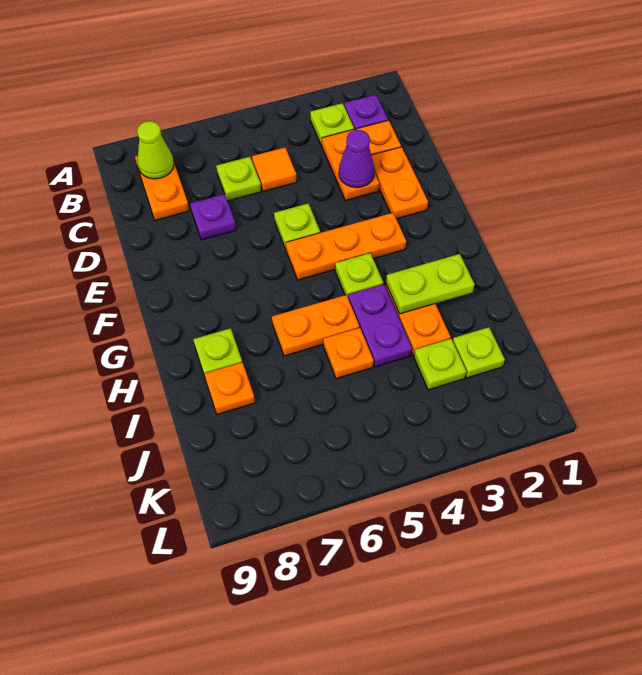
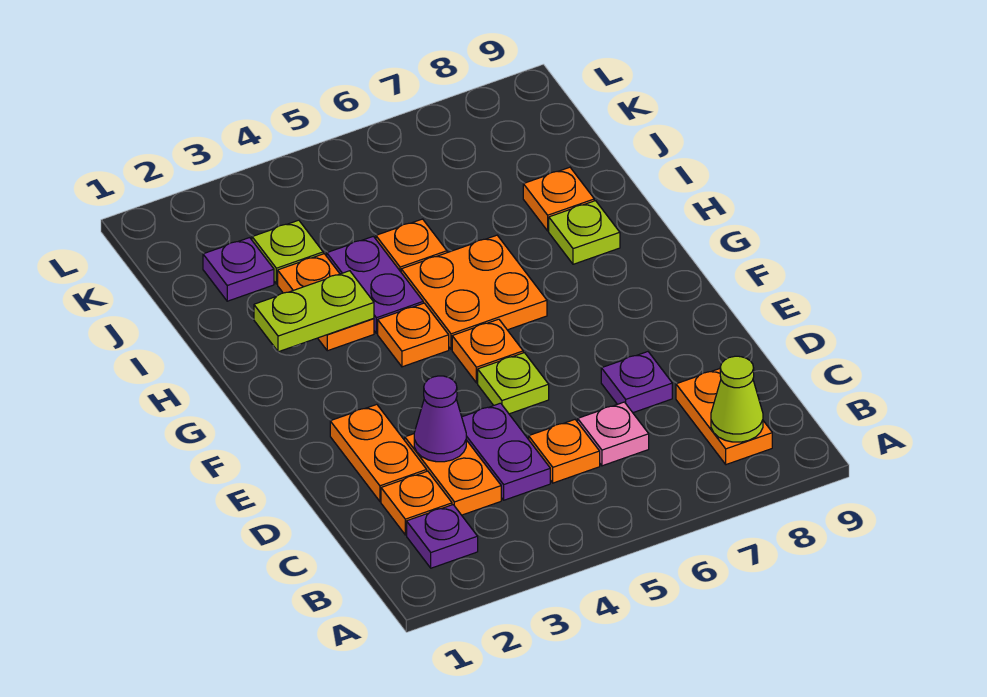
lime plate B3 level 1 -> none
none -> purple plate C4:D4 level 1
orange tile C5 level 1 -> orange plate C5 level 1
lime plate C6 level 1 -> pink plate C6 level 1
orange plate F3:F5 level 1 -> orange plate F5 level 1
lime plate G4 level 1 -> orange plate G4 level 1
orange plate H5:H6 level 1 -> orange plate G5:H6 level 1
lime plate J2 level 1 -> purple plate J2 level 1

